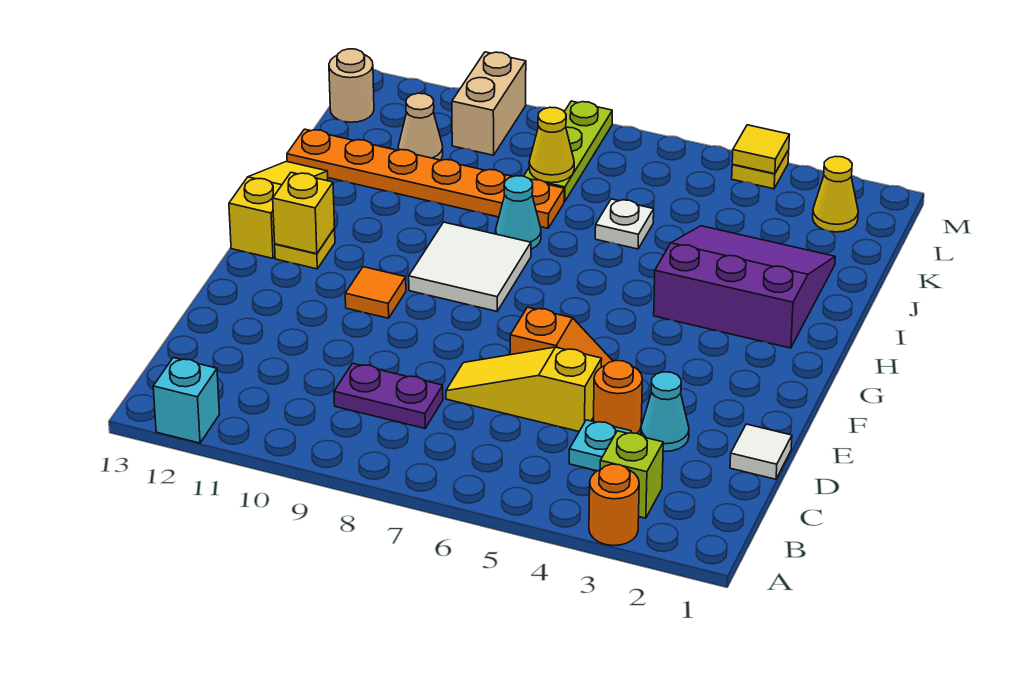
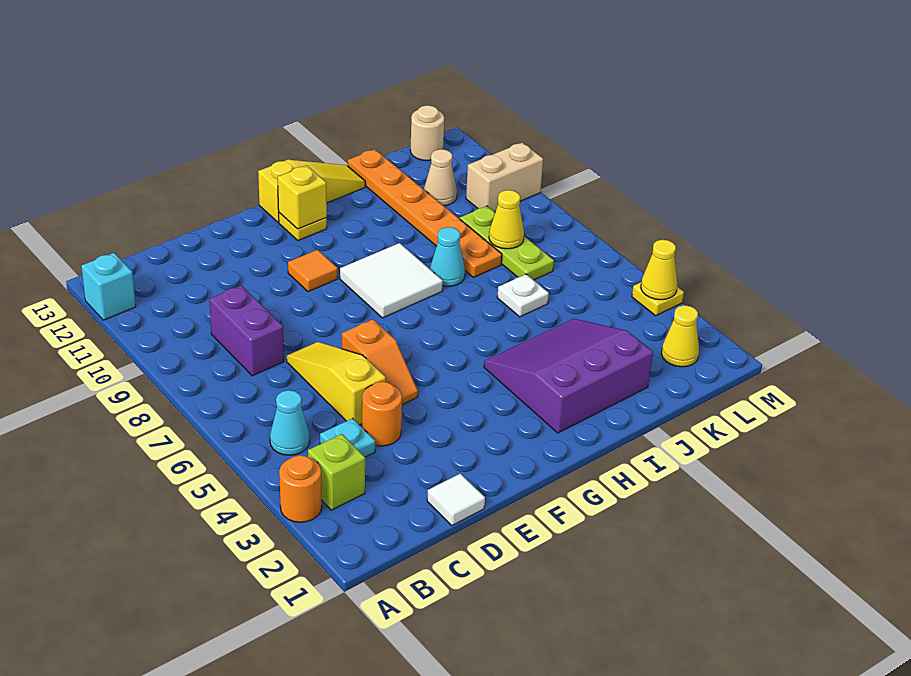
purple plate C8:C9 level 1 -> purple brick C8:C9 level 1
cyan cone D3 level 1 -> cyan cone B5 level 1
purple slope H2:J4 level 1 top H -> purple slope H2:J4 level 1 top 2
lime plate K8:M8 level 1 -> lime plate K7:K9 level 1
yellow tile M4 level 2 -> yellow cone M4 level 2

